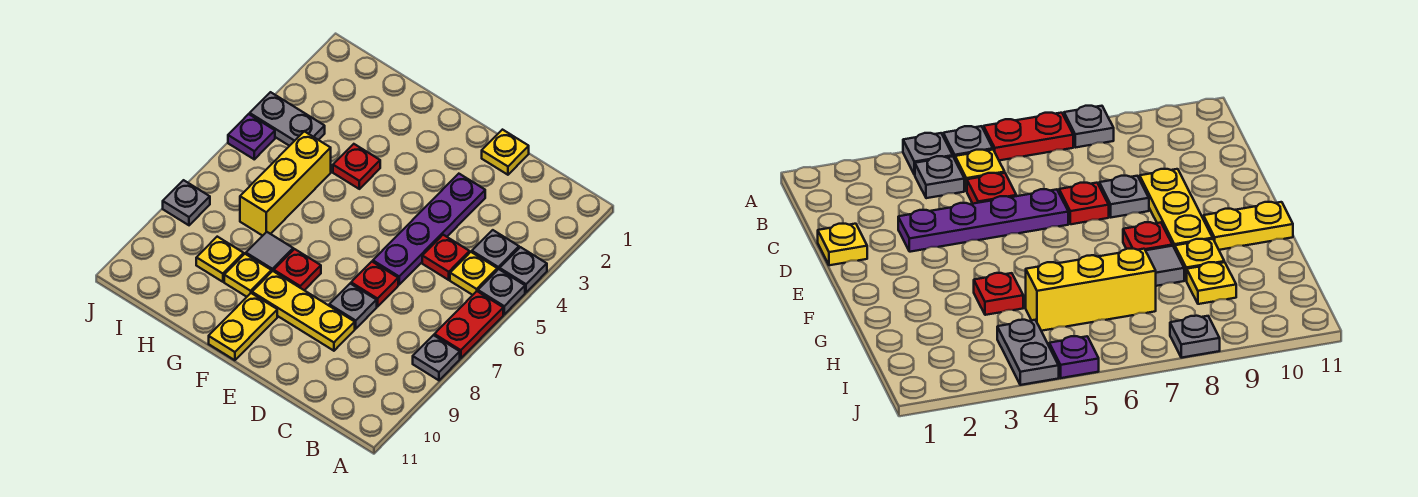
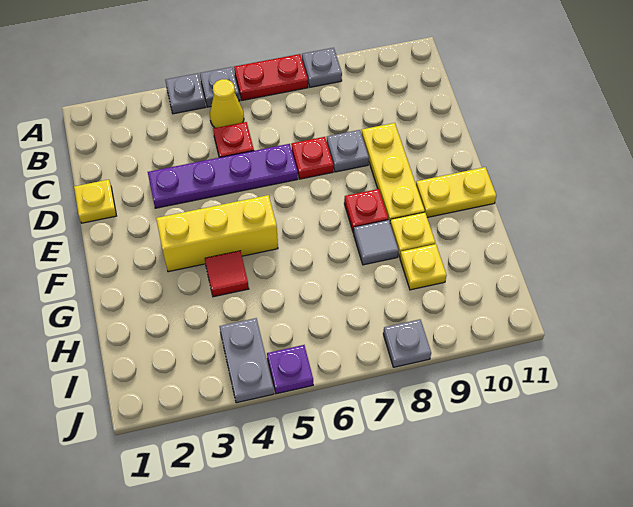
grey plate B4 level 1 -> none
yellow plate B5 level 1 -> yellow cone B5 level 1
red plate G4 level 1 -> red tile G4 level 1
yellow brick H5:H7 level 1 -> yellow brick F3:F5 level 1

